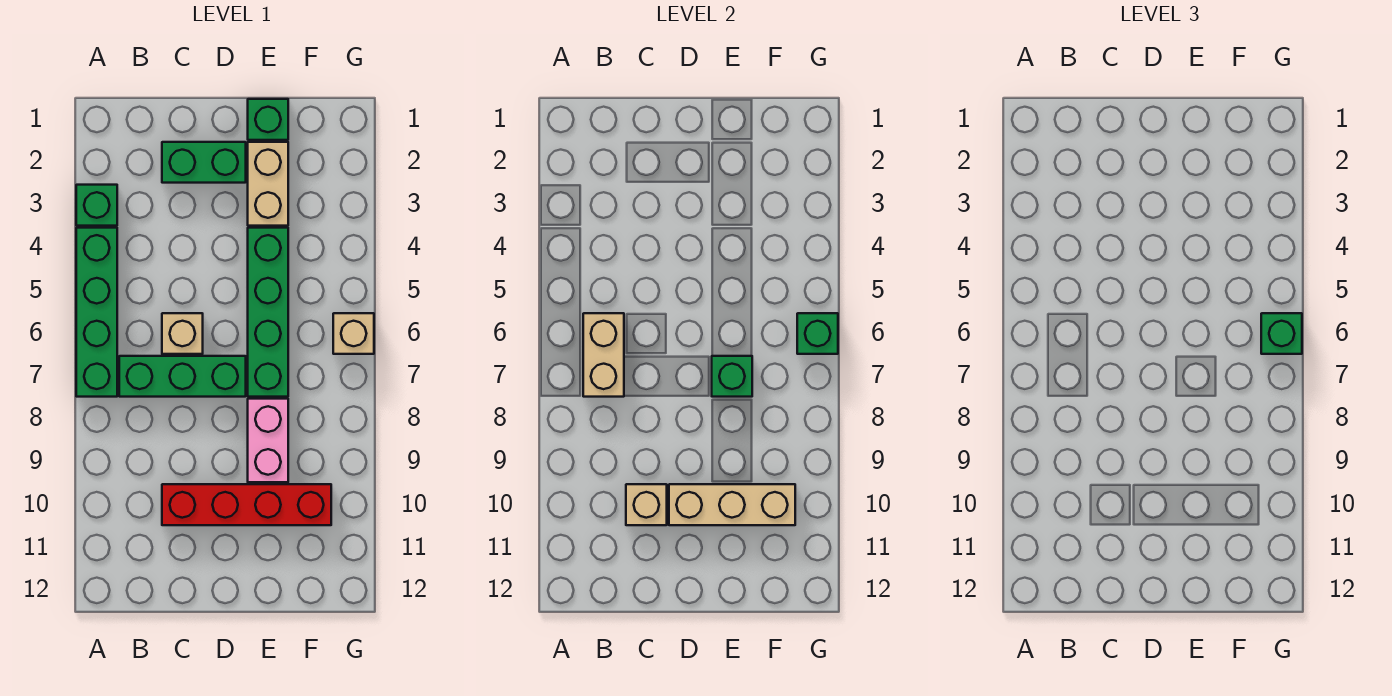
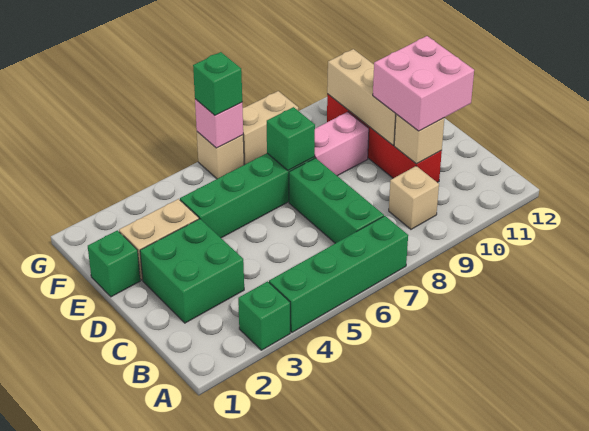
tan brick B6:B7 level 2 -> tan brick G7:G8 level 1
green brick C2:D2 level 1 -> green brick C2:D3 level 1
tan brick C6 level 1 -> tan brick B9 level 1
none -> pink brick C10:D11 level 3
green brick G6 level 2 -> pink brick G6 level 2

